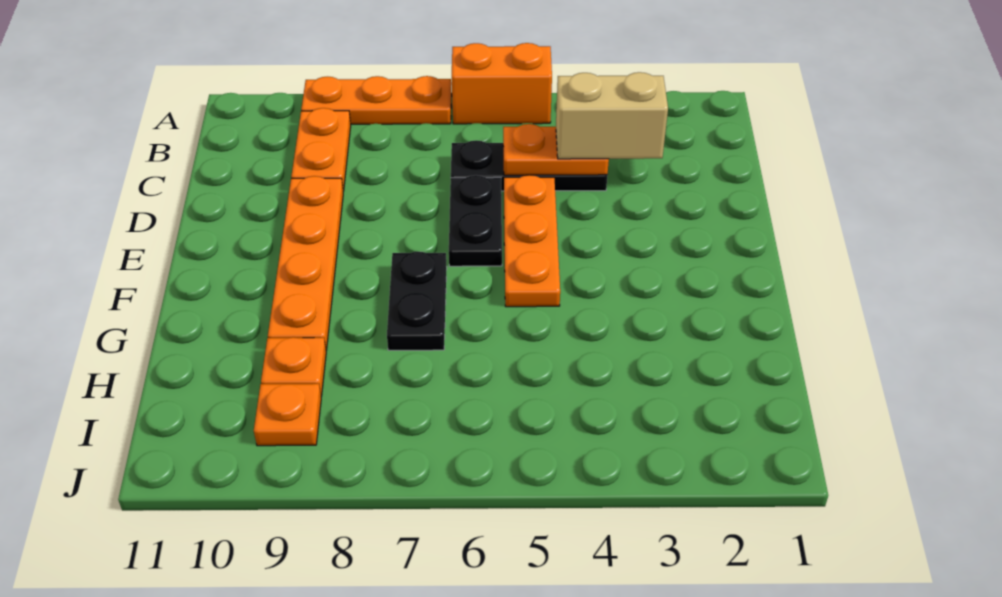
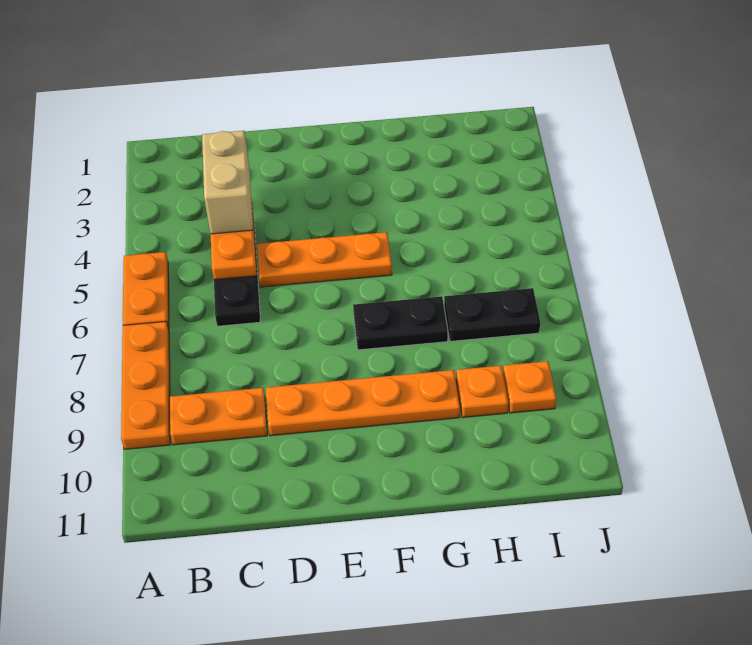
orange brick A5:A6 level 1 -> orange plate A5:A6 level 1
black plate D6:E6 level 1 -> black plate H7:I7 level 1

